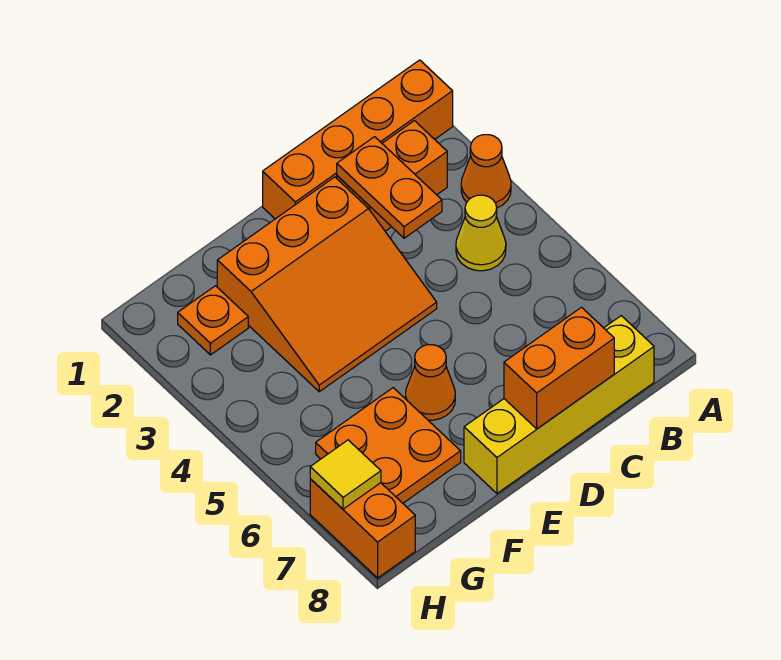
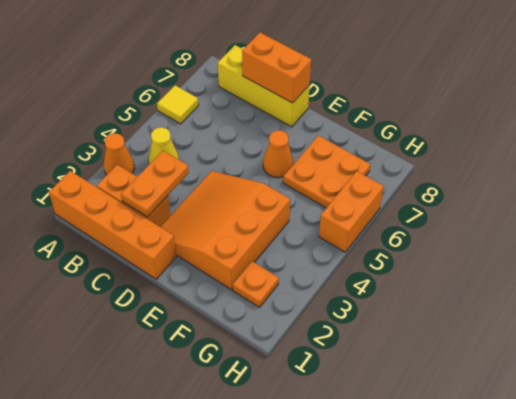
yellow brick B8:E8 level 1 -> yellow brick B8:D8 level 1
orange slope D2:F4 level 1 top 2 -> orange slope D2:F4 level 1 top F
orange brick H7:H8 level 1 -> orange brick H5:H6 level 1
yellow tile H7 level 2 -> yellow tile A6 level 1

